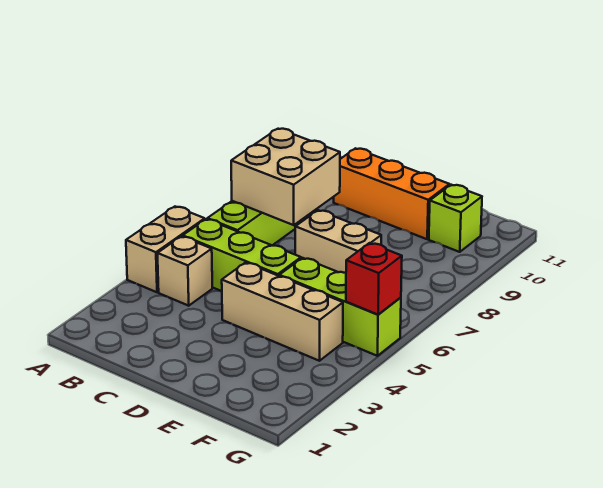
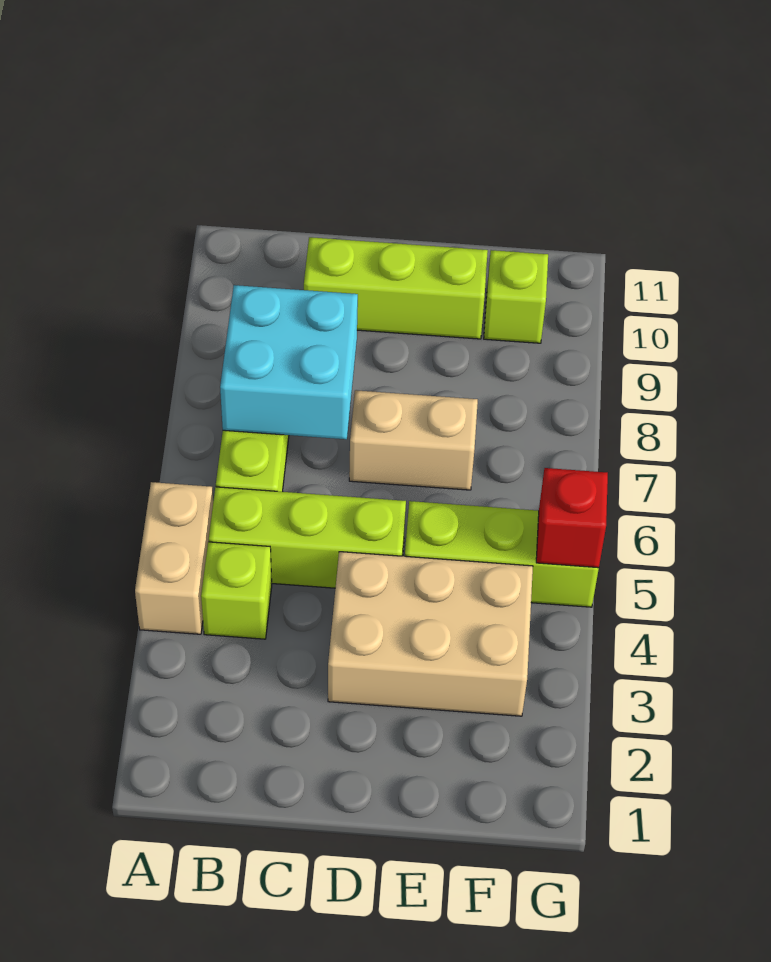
tan brick B4 level 1 -> lime brick B4 level 1
tan brick B7:C8 level 2 -> cyan brick B7:C8 level 2
orange brick C10:E10 level 1 -> lime brick C10:E10 level 1
tan brick D4:F4 level 1 -> tan brick D3:F4 level 1

